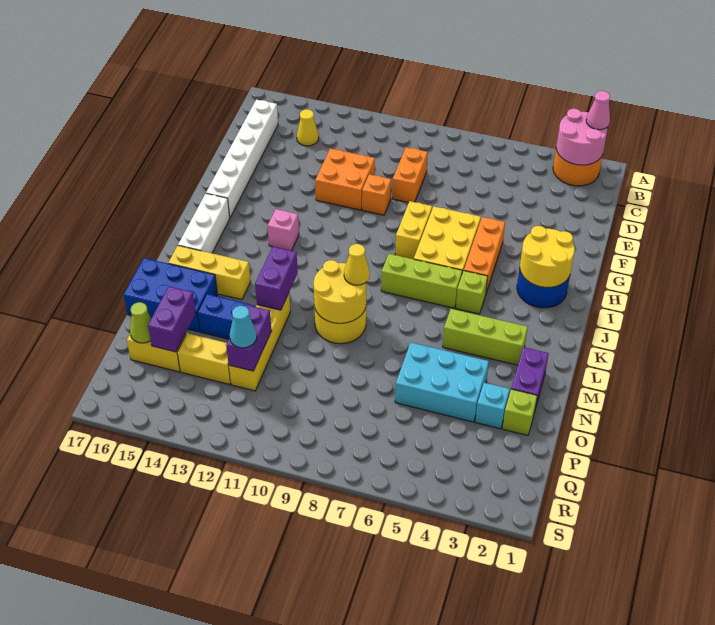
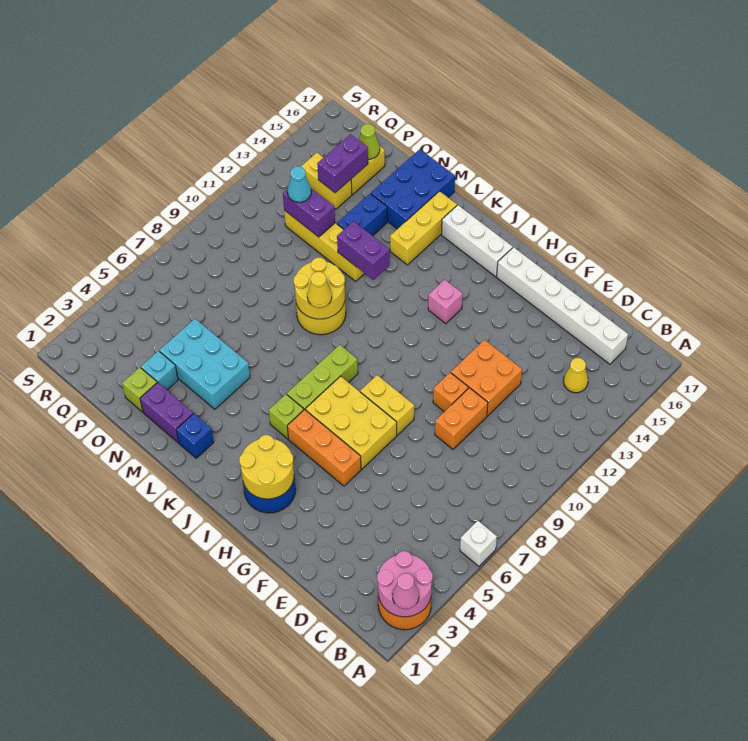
none -> white brick A6 level 1
orange brick D9:E9 level 1 -> orange brick E9:E10 level 1
none -> blue brick L2 level 1
lime brick L3:L5 level 1 -> none
cyan brick N4:O6 level 1 -> cyan brick M4:O5 level 1
purple brick O15:P15 level 2 -> purple brick P14:P15 level 2
yellow brick P13:P14 level 1 -> yellow brick P14:Q14 level 1

